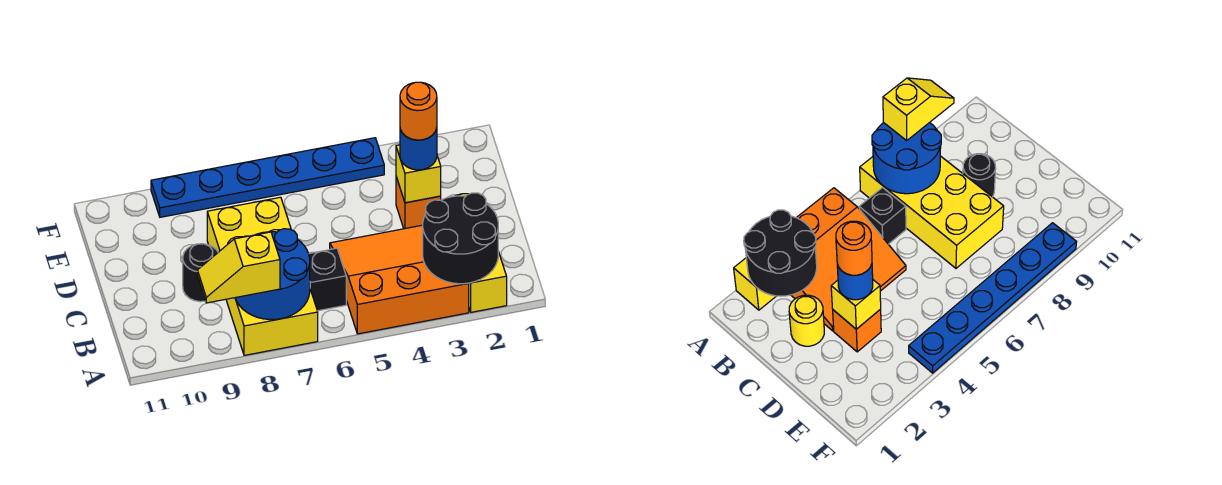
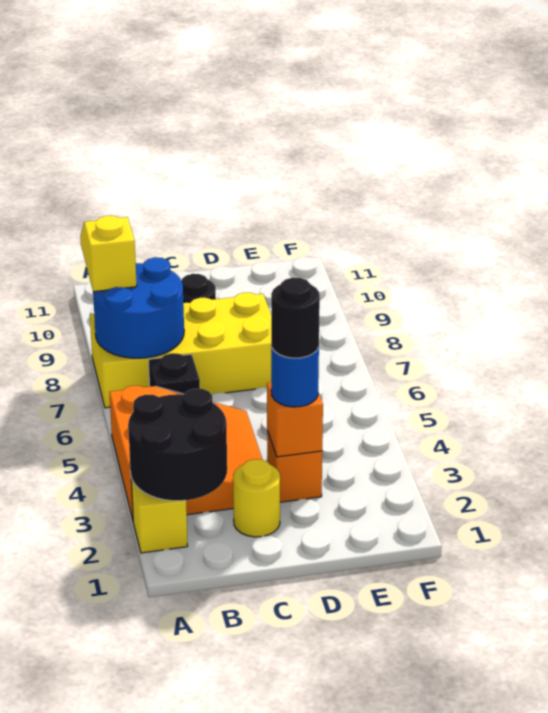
yellow brick D3 level 2 -> orange brick D3 level 2
orange round brick D3 level 4 -> black round brick D3 level 4
blue plate F4:F9 level 1 -> none

